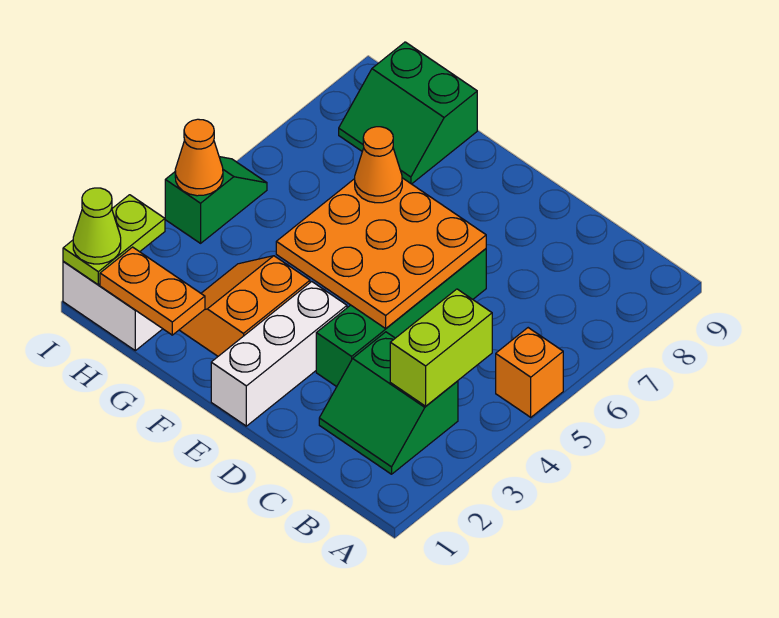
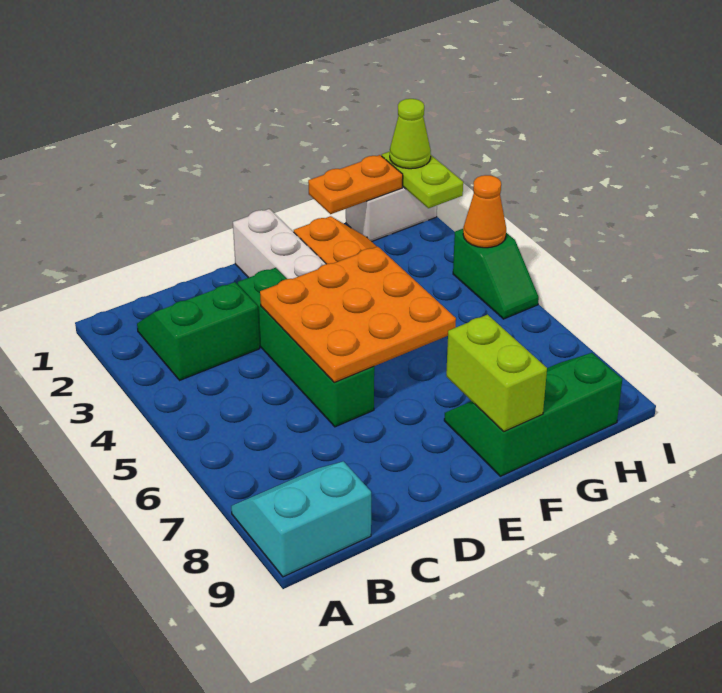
orange brick A5 level 1 -> none
none -> cyan slope A8:B9 level 1 top 9
lime brick B3:B4 level 2 -> lime brick F8:F9 level 2
orange cone F6 level 3 -> none
green slope G8:H9 level 1 top 9 -> green slope F8:H9 level 1 top 9

